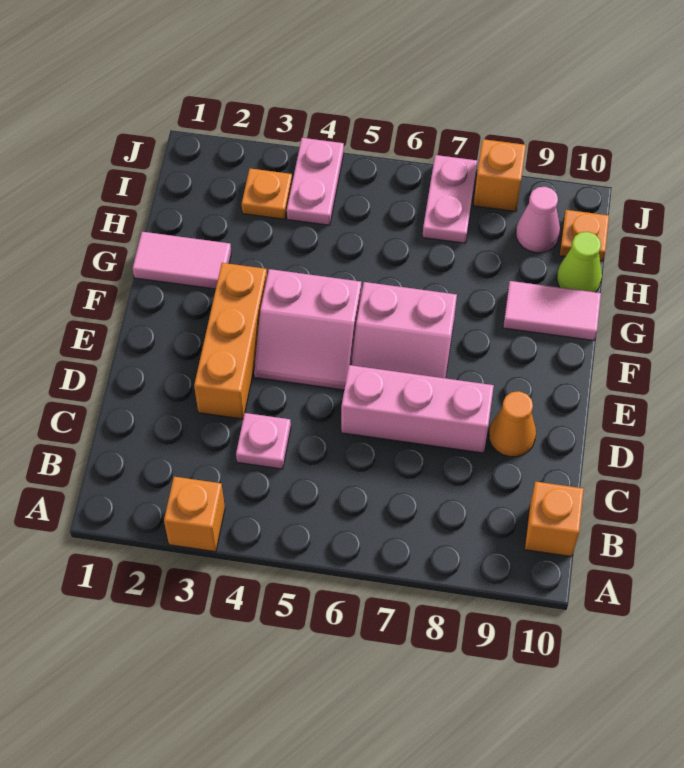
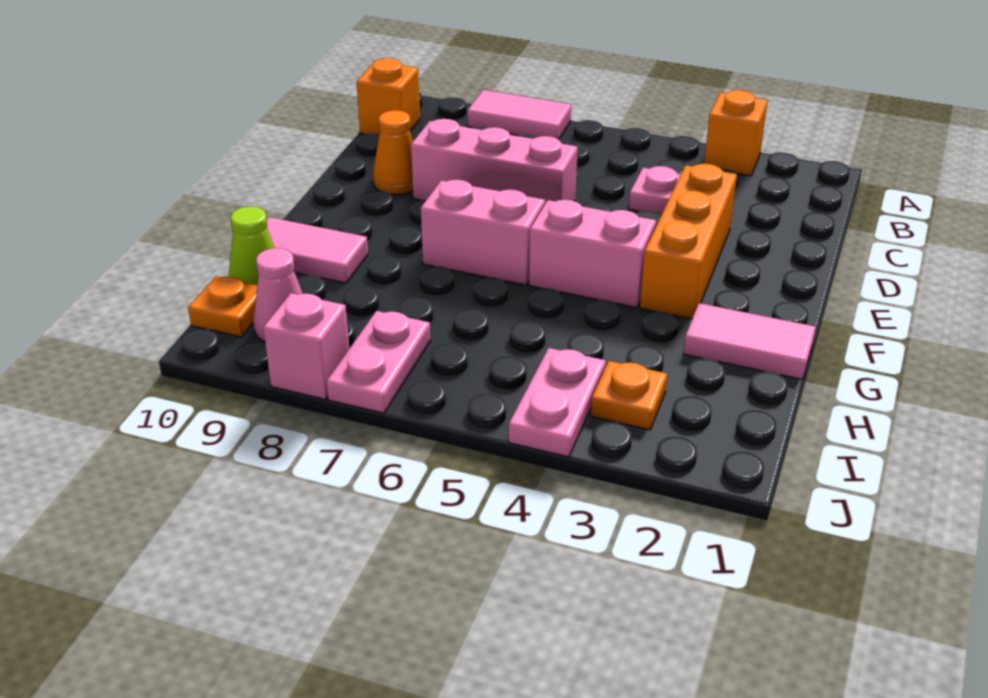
none -> pink tile A7:A8 level 1
orange brick J8 level 1 -> pink brick J8 level 1

